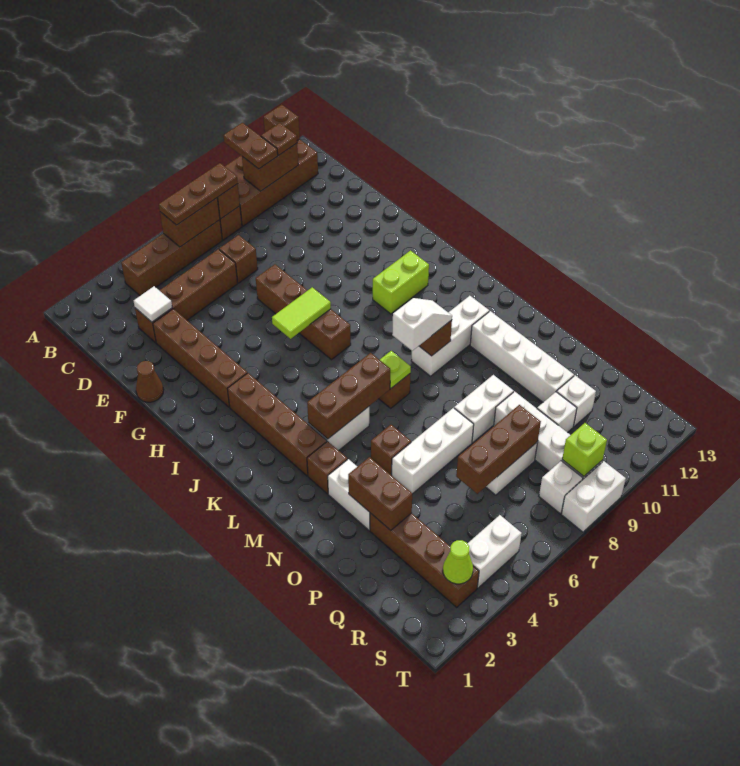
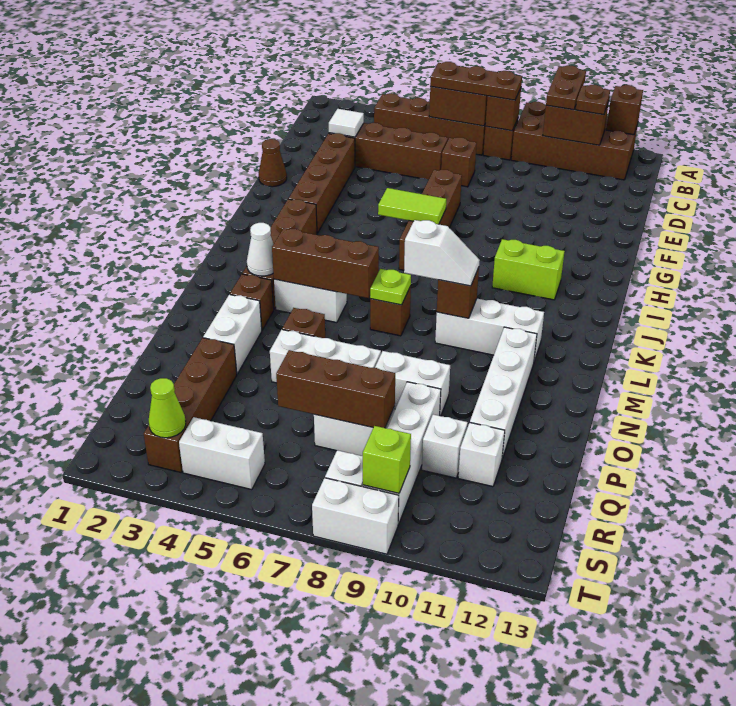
none -> white cone L3 level 2
brown brick O3:P3 level 2 -> none

